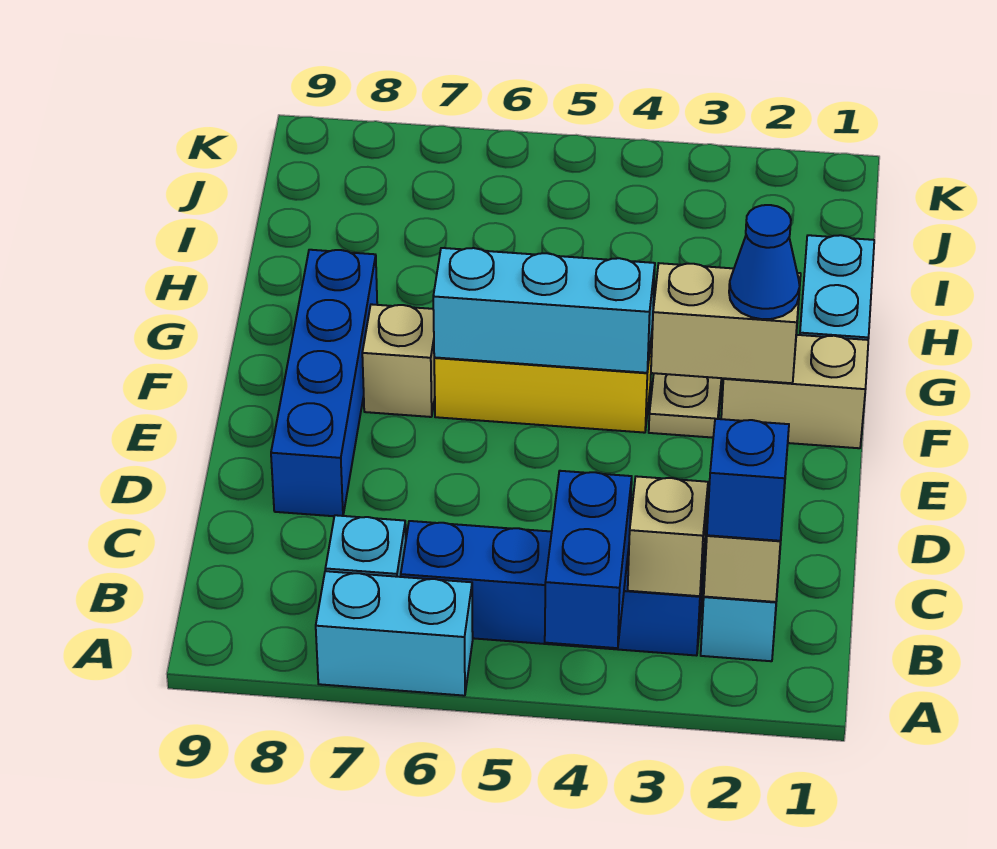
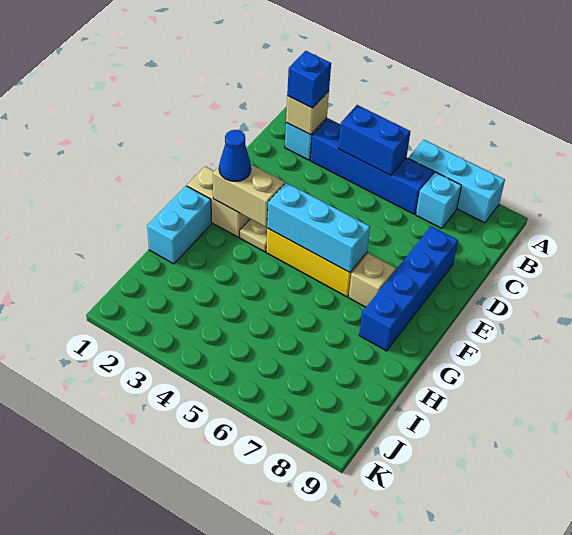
blue brick A4:B4 level 2 -> blue brick B4:B5 level 2
cyan brick A6:A7 level 1 -> cyan brick A6:A8 level 1
tan brick B3 level 2 -> none

